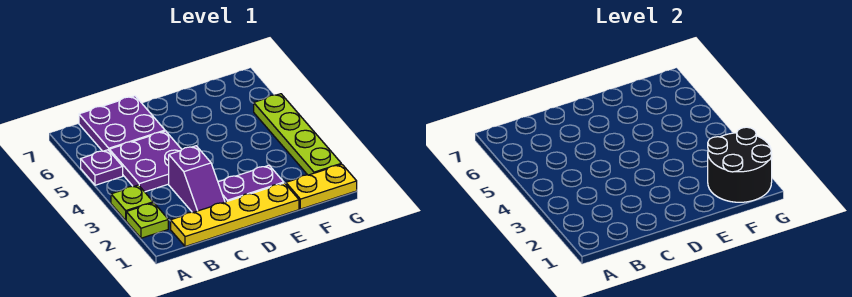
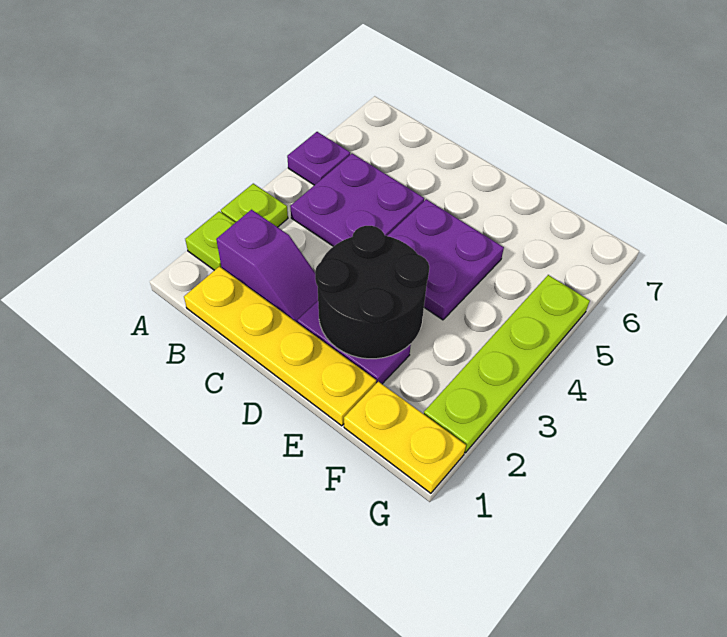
purple plate B6:C7 level 1 -> purple plate D4:E5 level 1
purple slope C2:C3 level 1 top 3 -> purple slope B2:C2 level 1 top B
black round brick F1:G2 level 2 -> black round brick D2:E3 level 2

